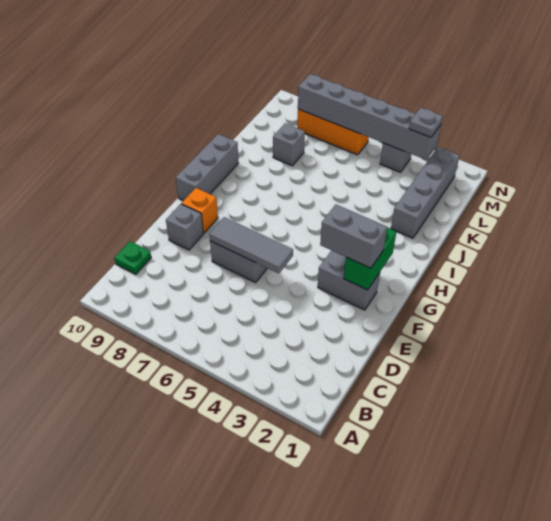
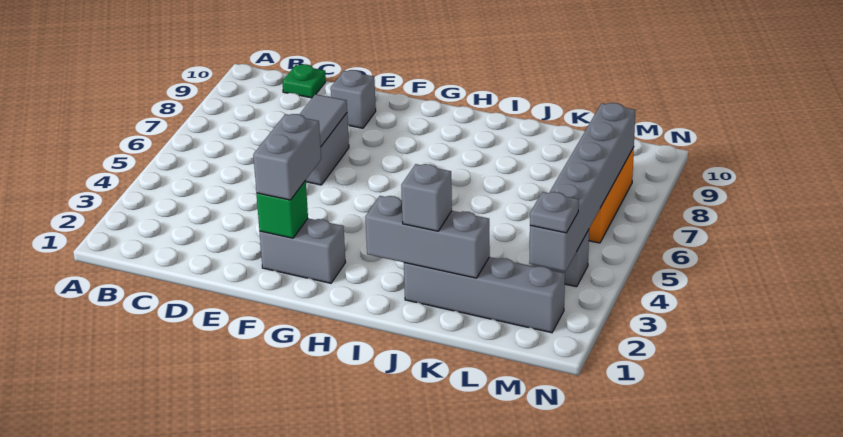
grey brick F2:F3 level 1 -> grey brick F2:G2 level 1
green brick F2:G2 level 2 -> green brick F2 level 2
orange brick F9 level 1 -> none
grey brick G10:I10 level 1 -> grey brick I2:K2 level 2
grey brick K8 level 1 -> grey brick J2 level 3

